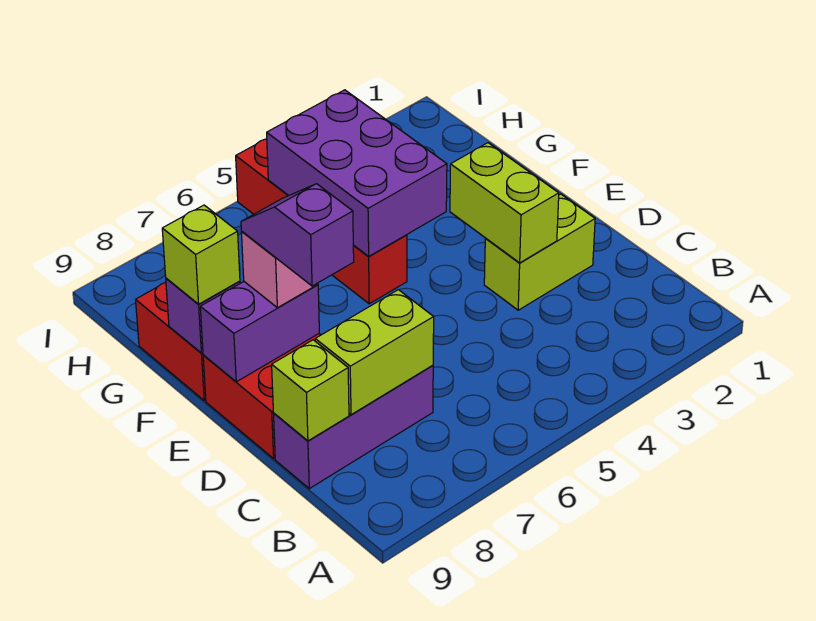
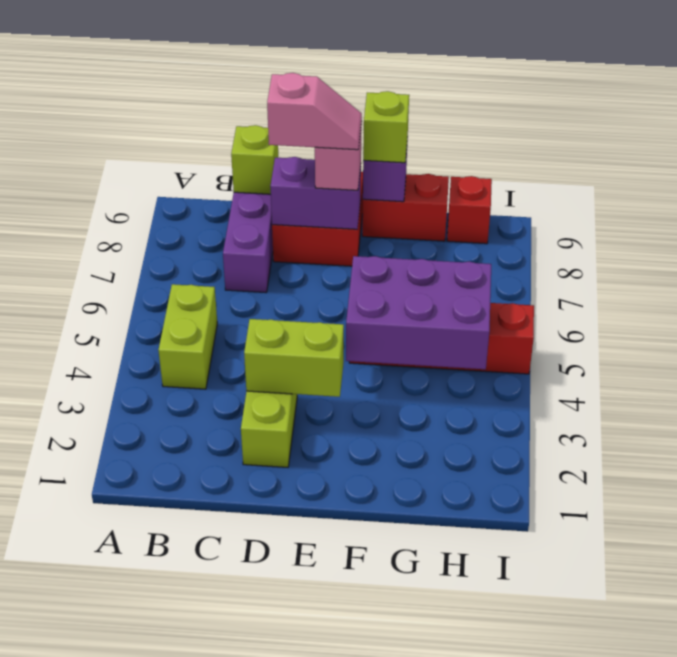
lime brick C7:C8 level 2 -> lime brick B4:B5 level 1
purple slope D8:E8 level 4 top D -> pink slope D8:E8 level 4 top D
purple brick E8:E9 level 2 -> purple brick D8:E8 level 2
none -> red brick H9 level 1

